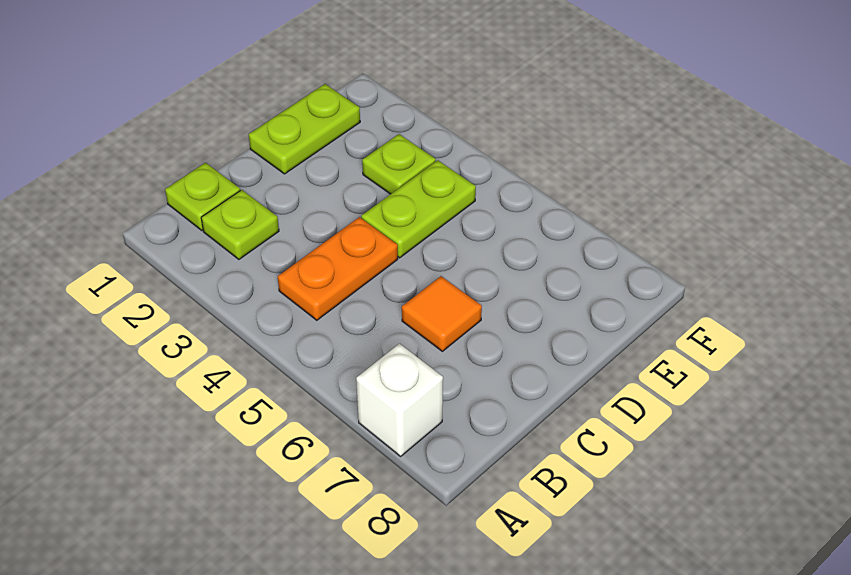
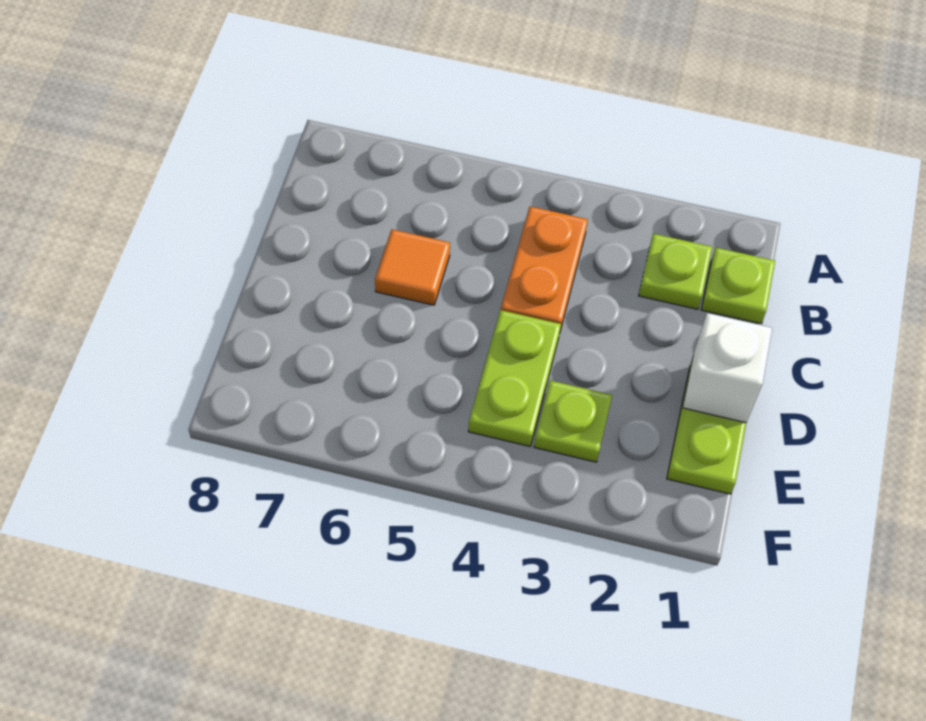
white brick A7 level 1 -> white brick D1 level 2

